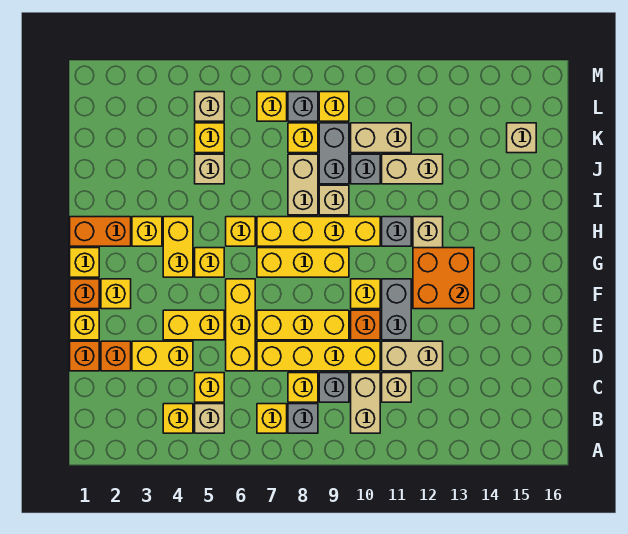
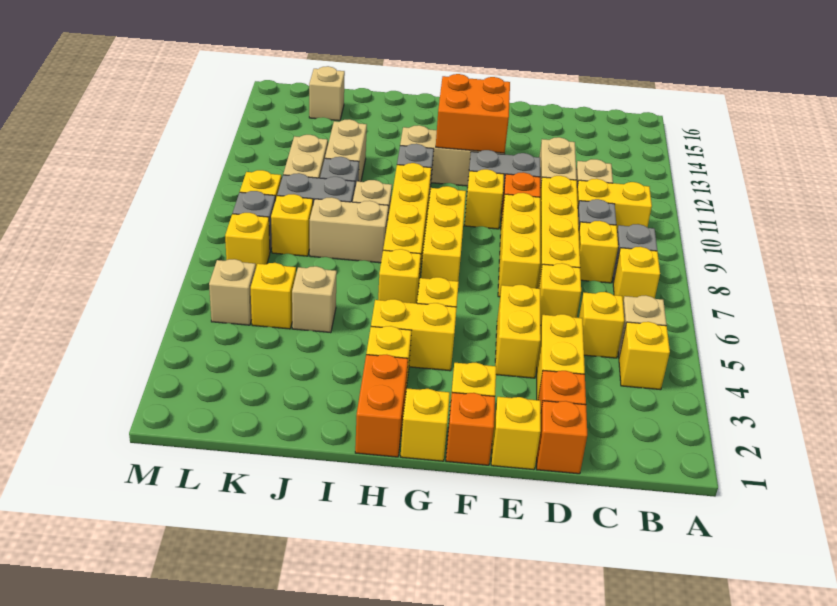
tan brick B10:C10 level 1 -> yellow brick B10:C10 level 1
yellow brick D6:F6 level 1 -> yellow brick D6 level 1

